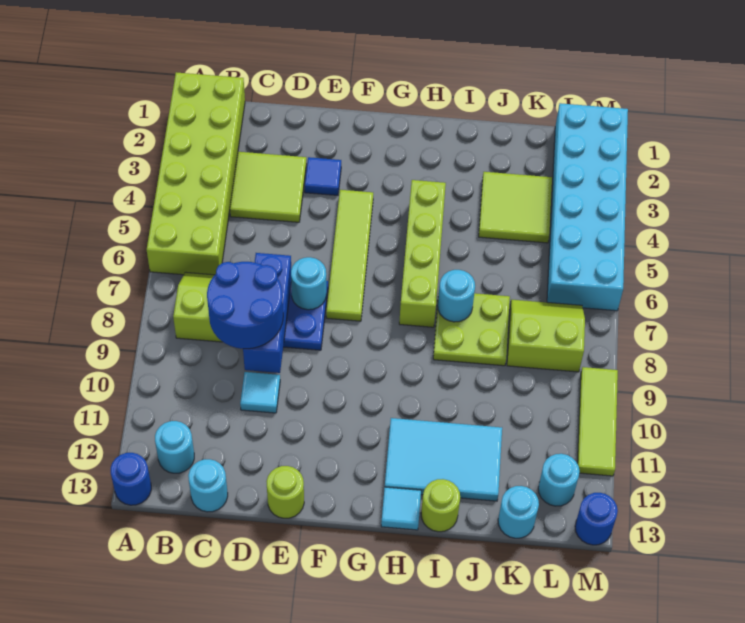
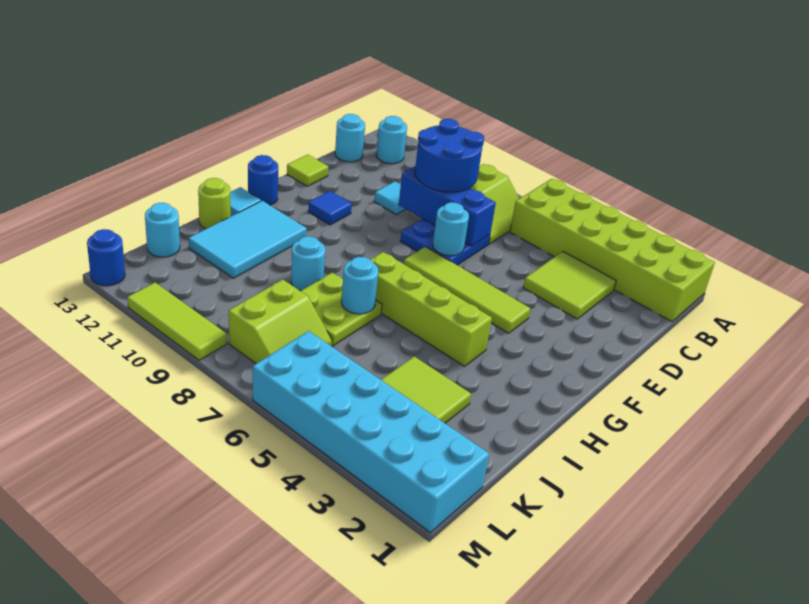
blue round brick A13 level 1 -> blue round brick G13 level 1
blue tile E3 level 1 -> blue tile F11 level 1
lime round brick E13 level 1 -> lime tile E13 level 1
cyan round brick L12 level 1 -> cyan round brick I9 level 1

